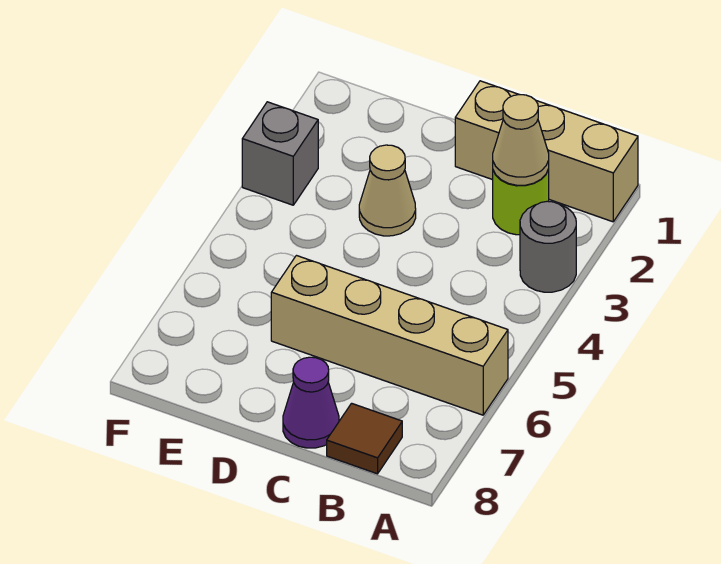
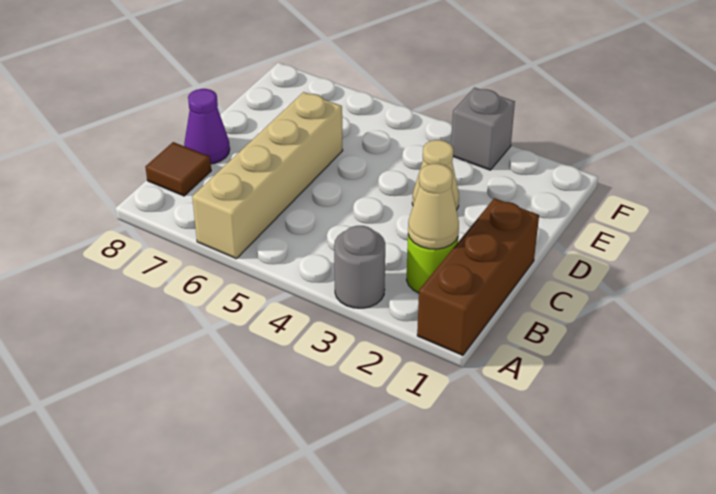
tan brick A1:C1 level 1 -> brown brick A1:C1 level 1

